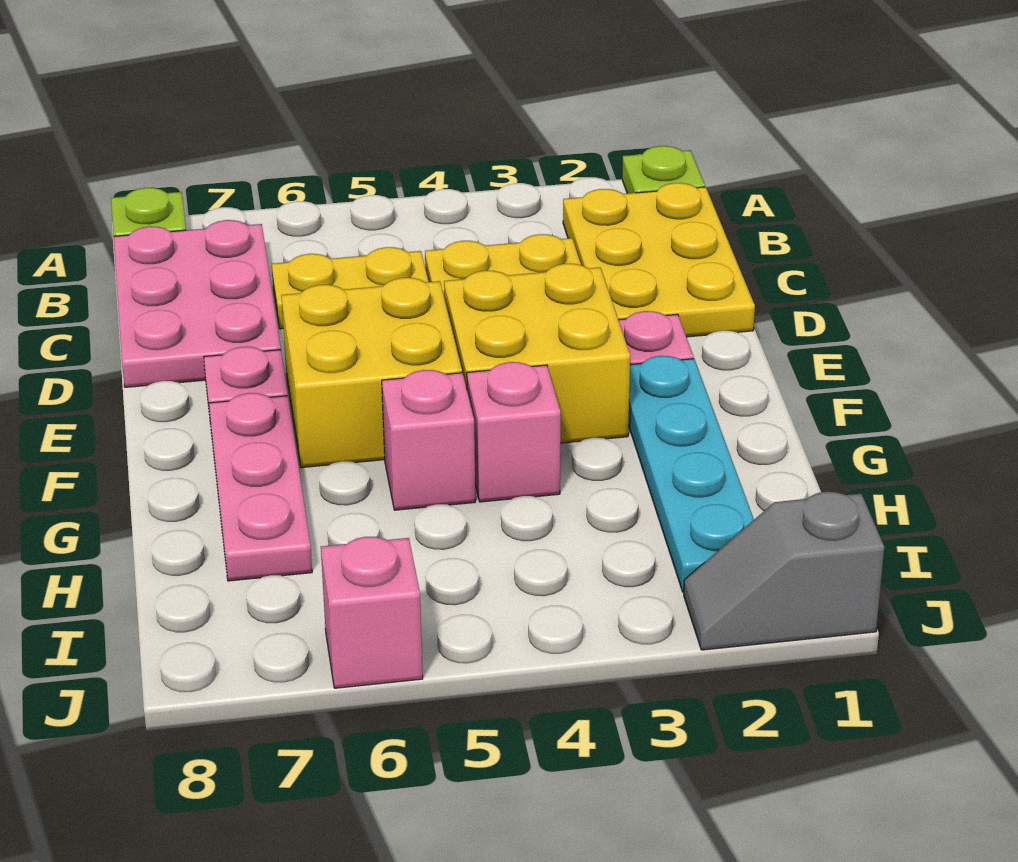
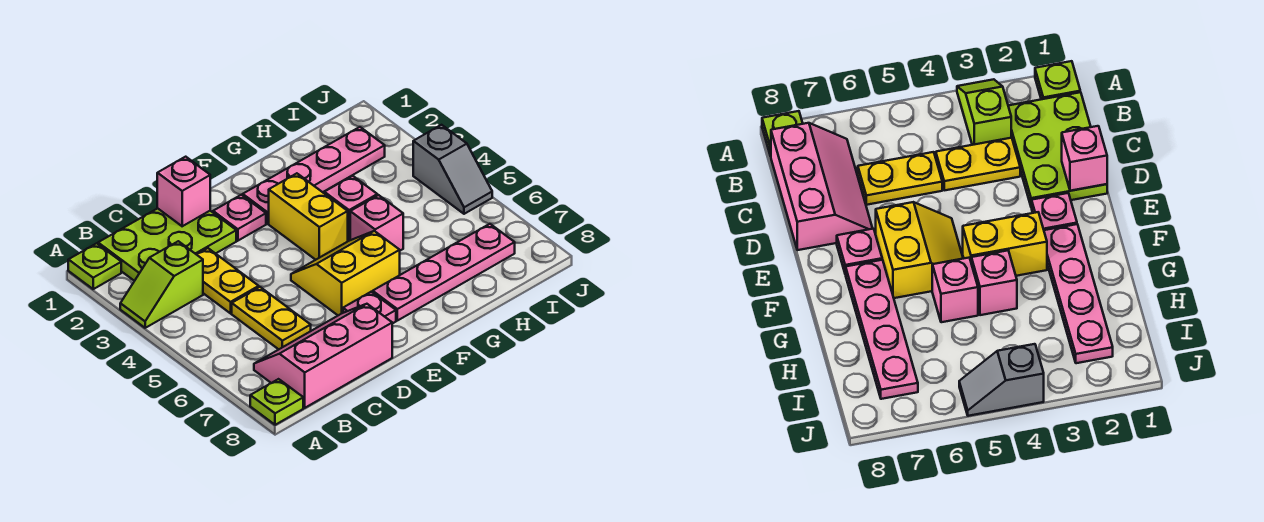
none -> lime slope A3:B3 level 1 top B
yellow plate B1:D2 level 1 -> lime plate B1:D2 level 1
pink plate B7:D8 level 1 -> pink slope B7:D8 level 1 top 8
yellow brick E3:F4 level 1 -> yellow brick F3:F4 level 1
yellow brick E5:F6 level 1 -> yellow slope E5:F6 level 1 top 6
cyan plate F2:I2 level 1 -> pink plate F2:I2 level 1
pink plate F7:H7 level 1 -> pink plate F7:I7 level 1
grey slope J1:J2 level 1 top 1 -> grey slope J4:J5 level 1 top 4
pink brick J6 level 1 -> pink brick D1 level 2

